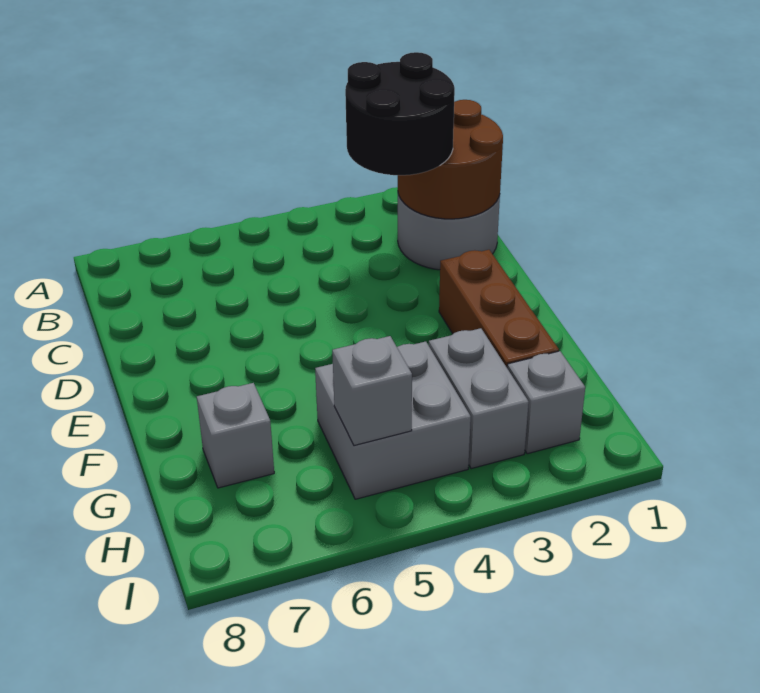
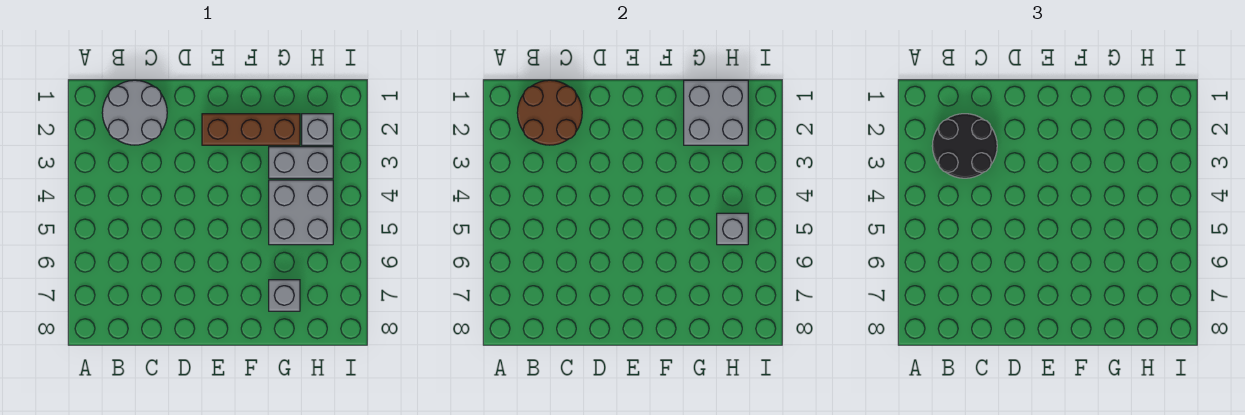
none -> grey brick G1:H2 level 2

